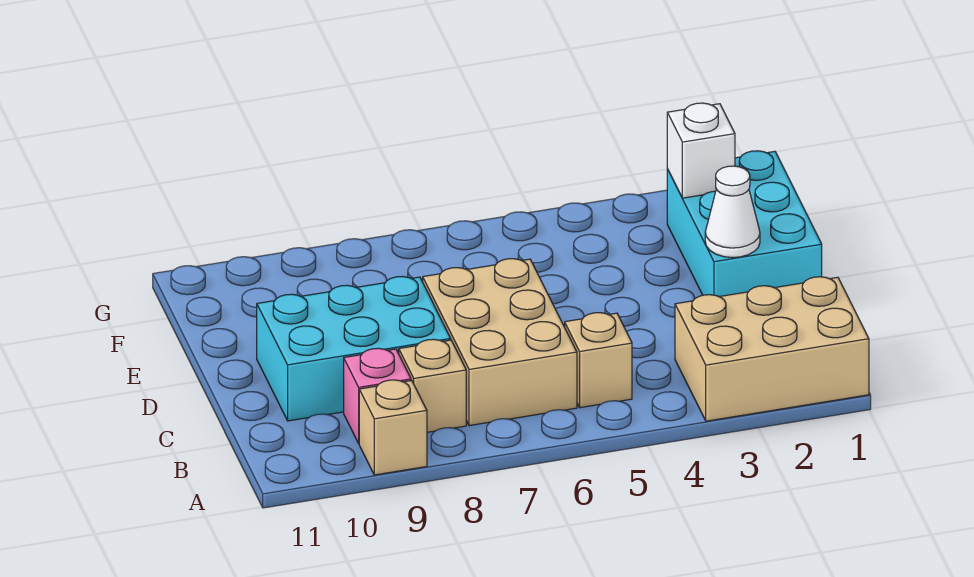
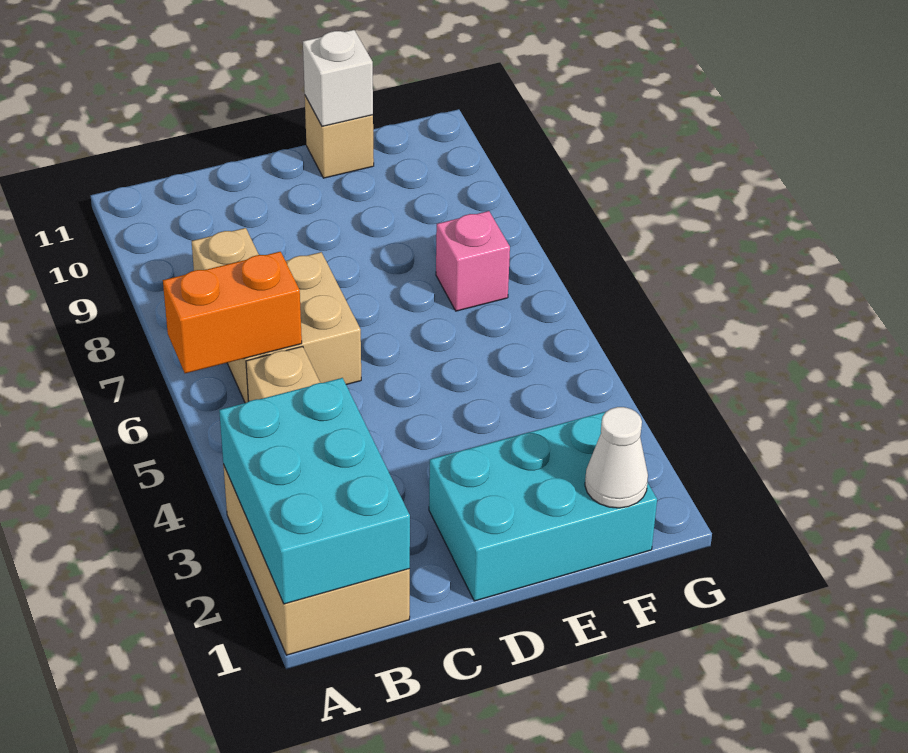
none -> orange brick A6:B6 level 2
tan brick A9 level 1 -> tan brick E11 level 1
tan brick B6:D7 level 1 -> tan brick B6:C7 level 1
pink brick B9 level 1 -> pink brick F7 level 1
cyan brick C8:D10 level 1 -> cyan brick A1:B3 level 2
white cone D2 level 2 -> white cone F1 level 2
white brick F2 level 2 -> white brick E11 level 2

